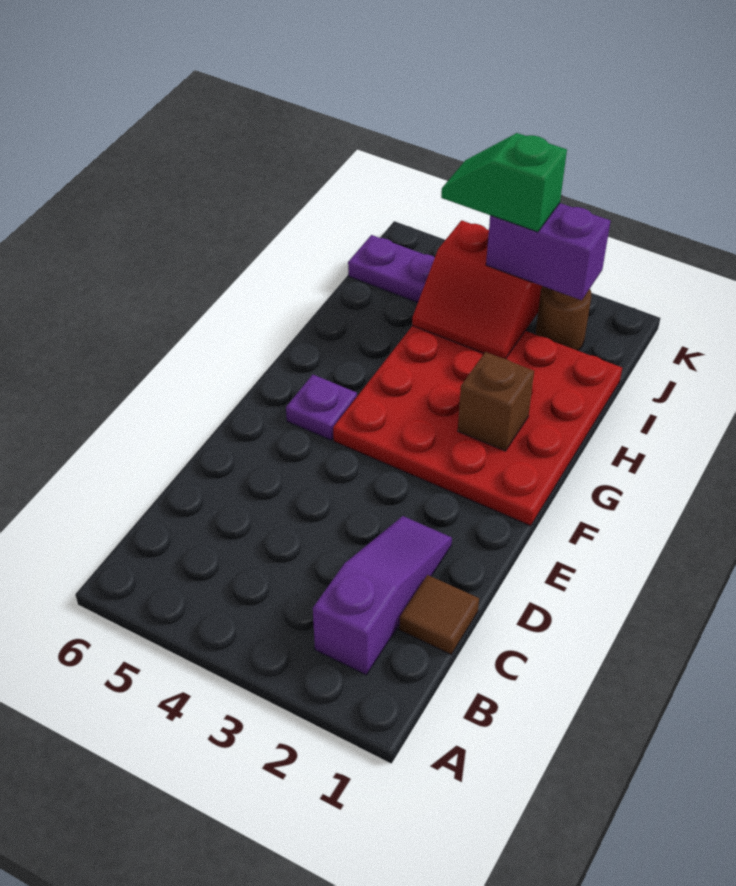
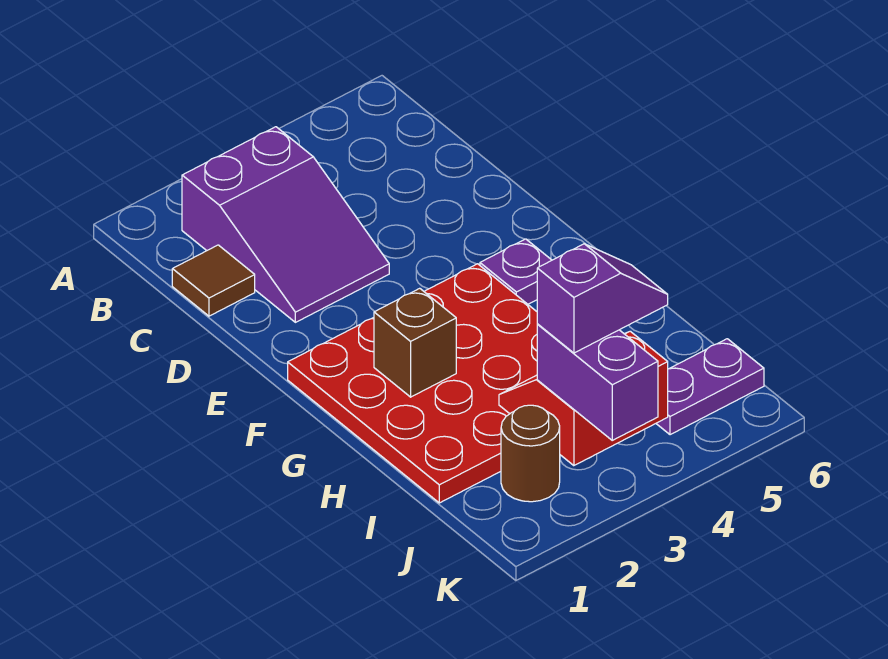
purple slope B2:D2 level 1 top B -> purple slope B2:D3 level 1 top B
purple brick J2:J3 level 3 -> purple brick J3:K3 level 3
green slope J3:J4 level 4 top 3 -> purple slope J3:J4 level 4 top 3

